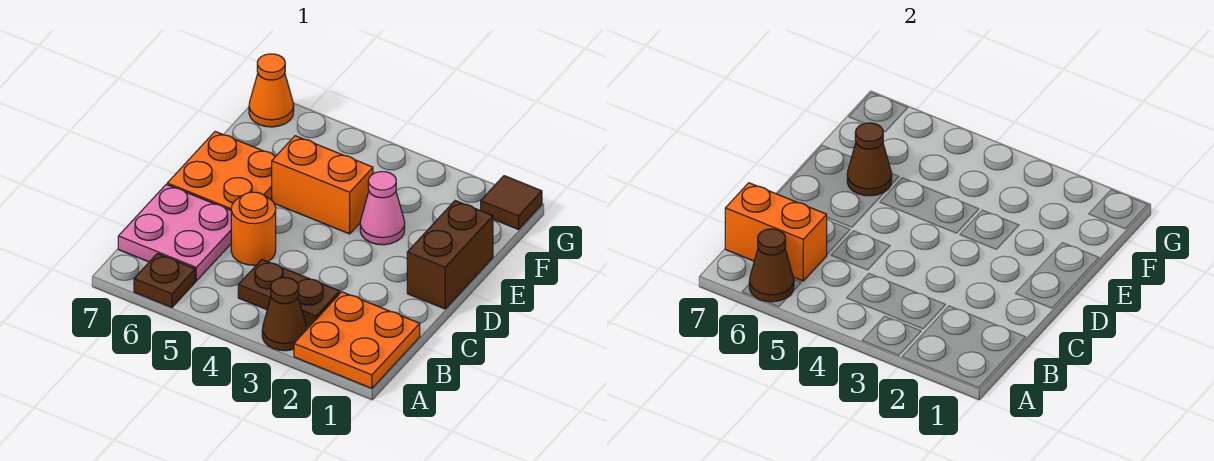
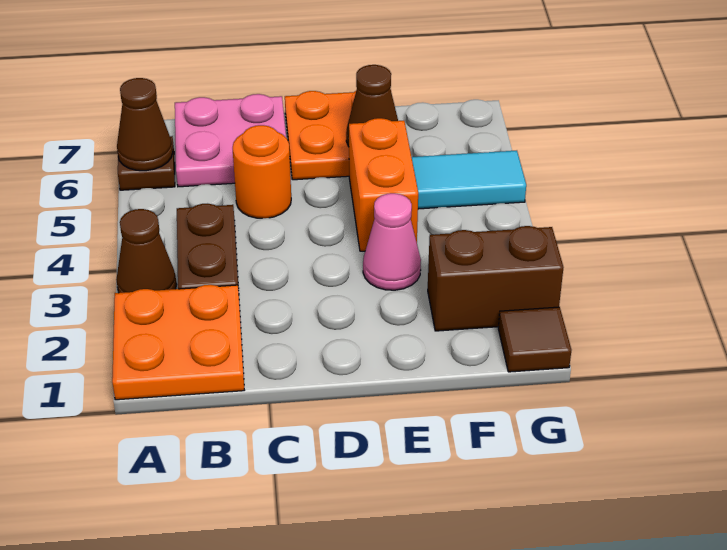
orange brick B6:B7 level 2 -> none
brown brick D1:E1 level 1 -> brown brick F2:G2 level 1
none -> cyan tile F5:G5 level 1
orange cone G7 level 1 -> none

